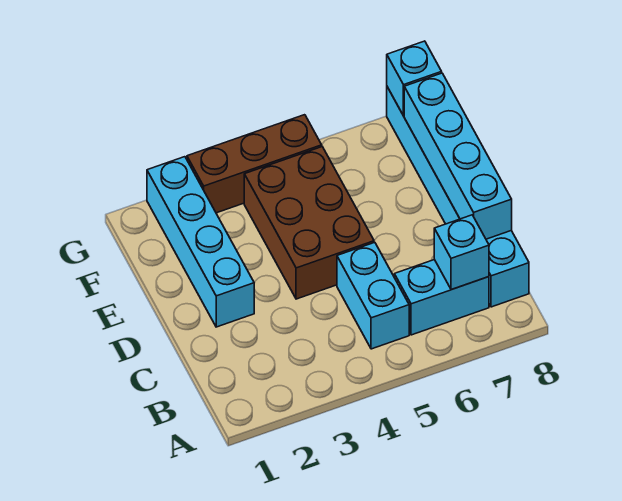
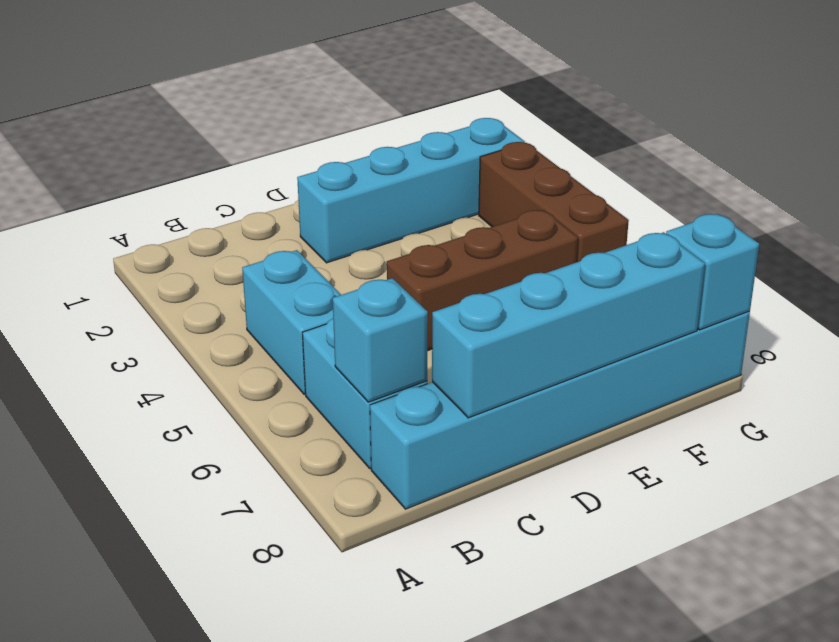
cyan brick B5:C5 level 1 -> cyan brick B4:B5 level 1
brown brick D4:F5 level 1 -> brown brick D5:F5 level 1

